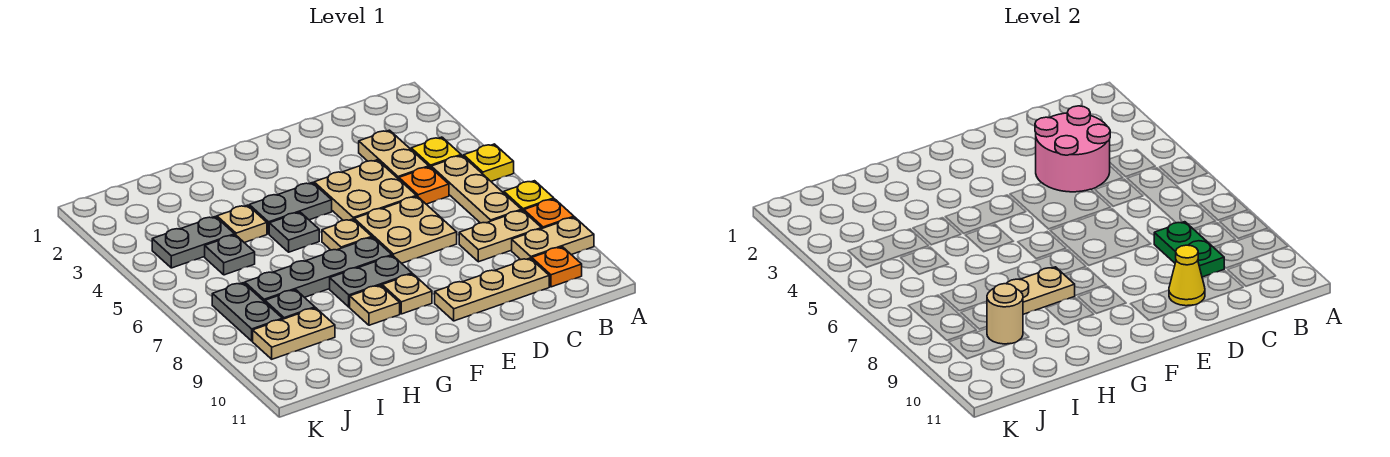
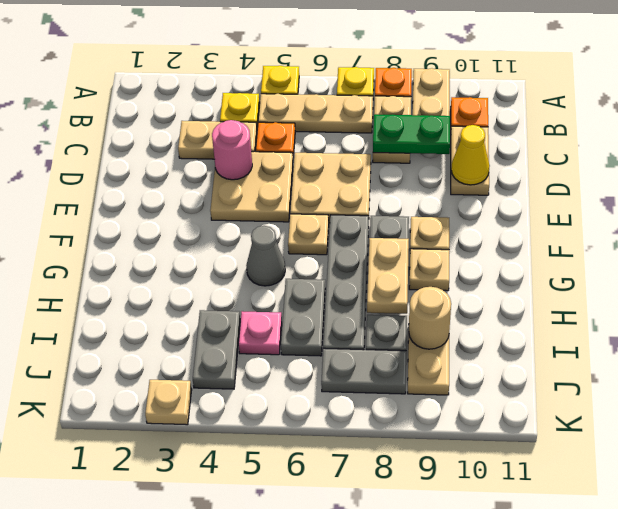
pink round brick C3:D4 level 2 -> pink round brick D4 level 2
tan plate C10:E10 level 1 -> tan plate C10:D10 level 1
grey plate F4:G4 level 1 -> grey plate H6:I6 level 1
grey plate G5 level 1 -> grey cone G5 level 1
tan plate H4 level 1 -> tan plate K3 level 1
grey plate I5 level 1 -> pink plate I5 level 1

